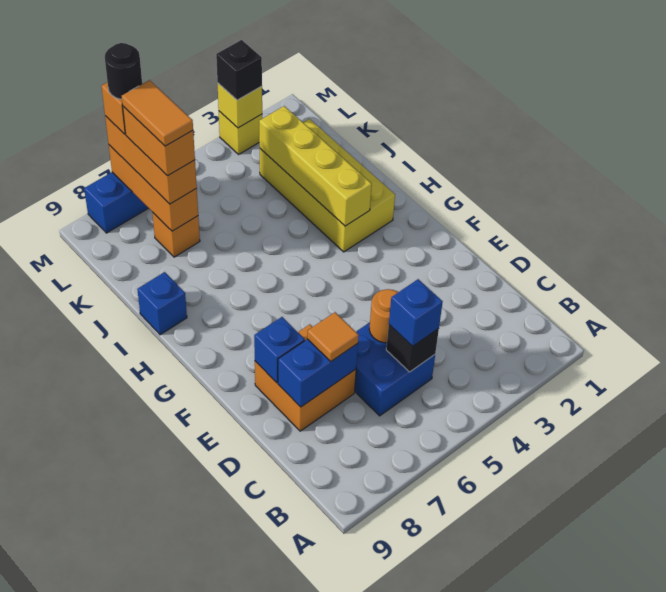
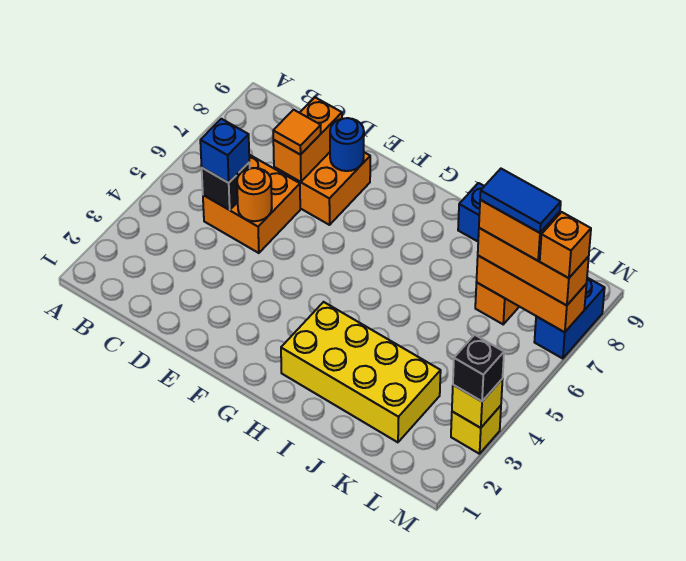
blue brick C5:D6 level 1 -> orange brick C5:D6 level 1
blue brick D7:D8 level 2 -> orange brick D7:D8 level 2
blue brick E8 level 2 -> blue round brick E8 level 2
yellow brick H3:K3 level 2 -> none
orange tile K7:L7 level 5 -> blue tile K7:L7 level 5
black round brick M7 level 5 -> none

